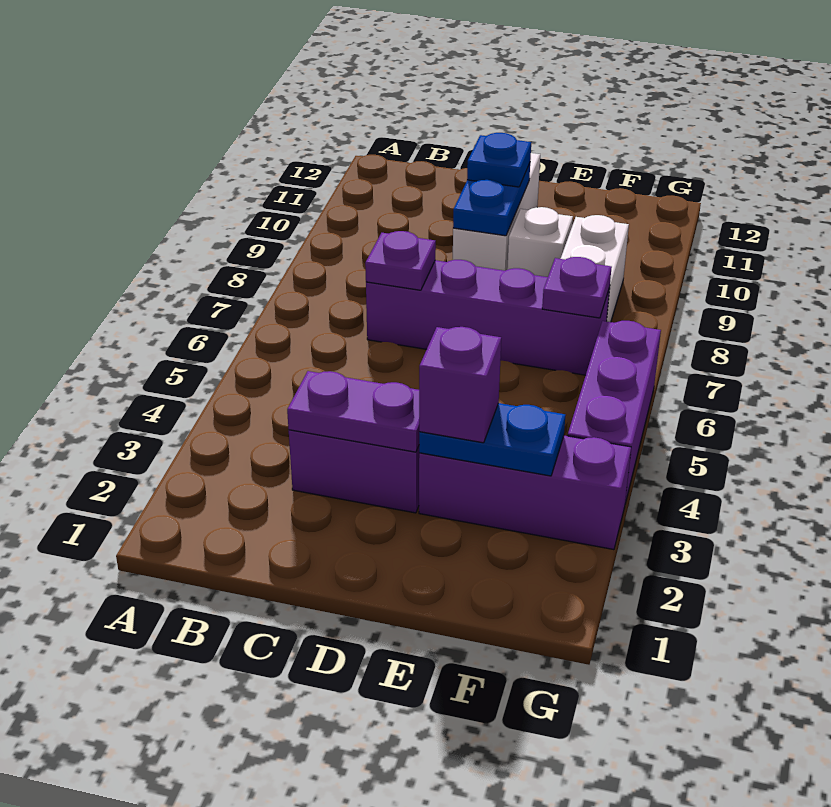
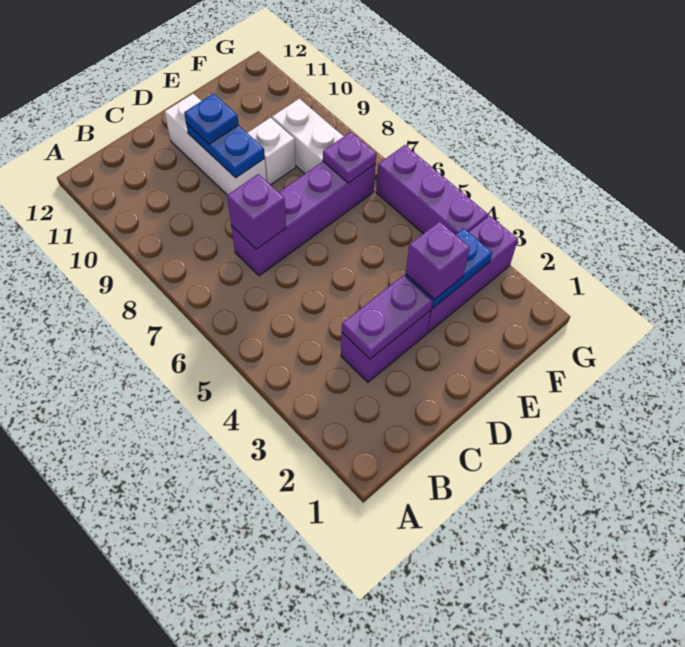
purple plate C7 level 2 -> purple brick C7 level 2

